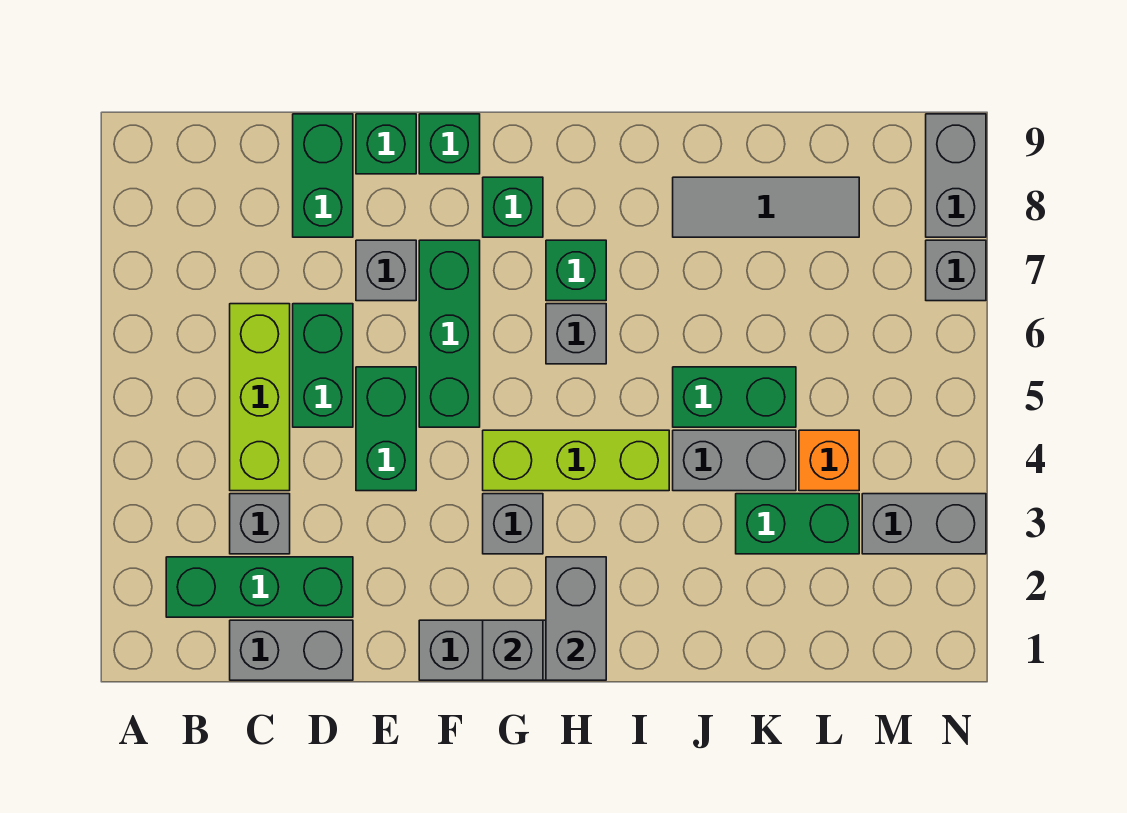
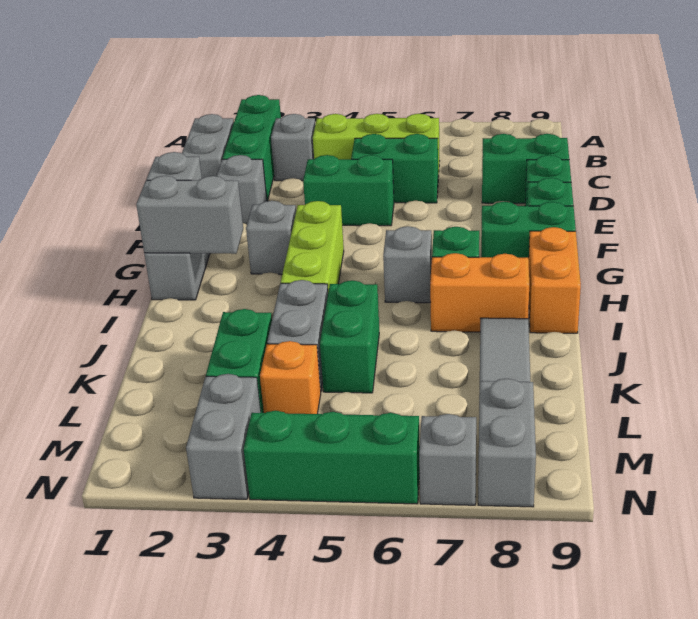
grey brick E7 level 1 -> grey brick E2 level 1
green brick F5:F7 level 1 -> green brick N4:N6 level 1
green brick G8 level 1 -> green brick G8:G9 level 1
none -> orange brick H9:I9 level 1
none -> orange brick I7:I8 level 1
grey brick N8:N9 level 1 -> grey brick M8:N8 level 1

